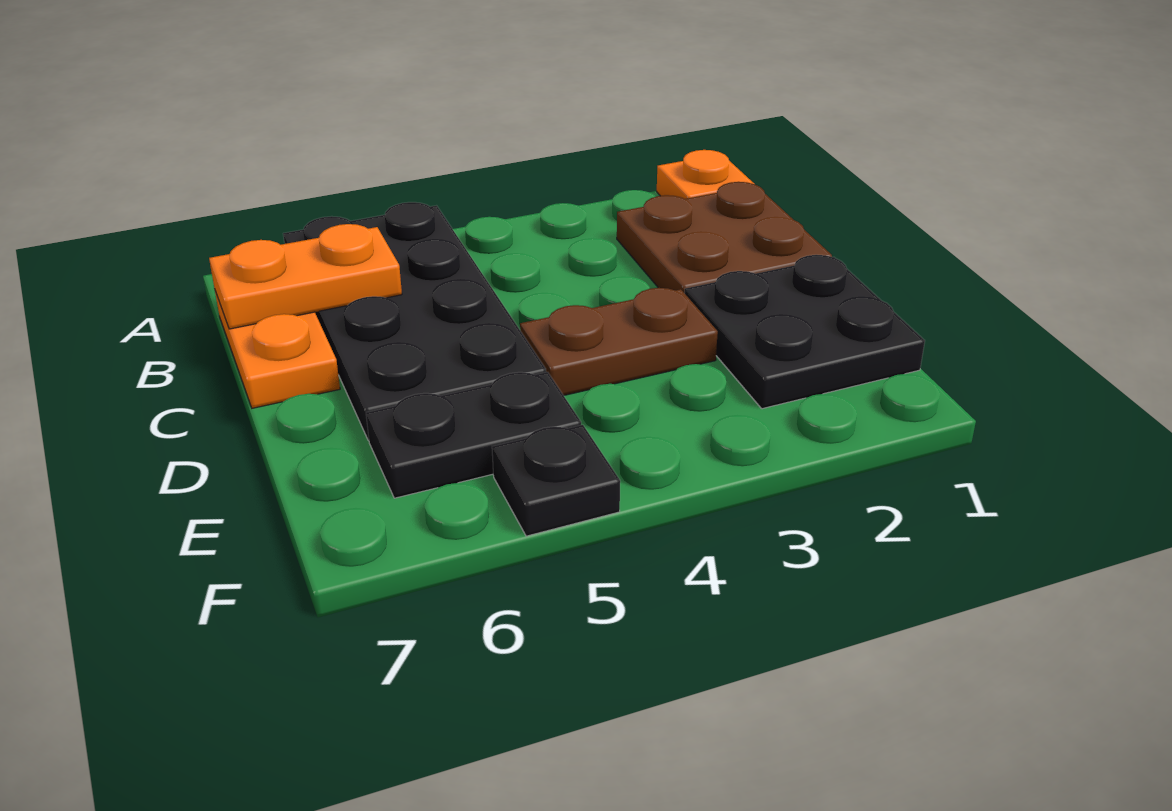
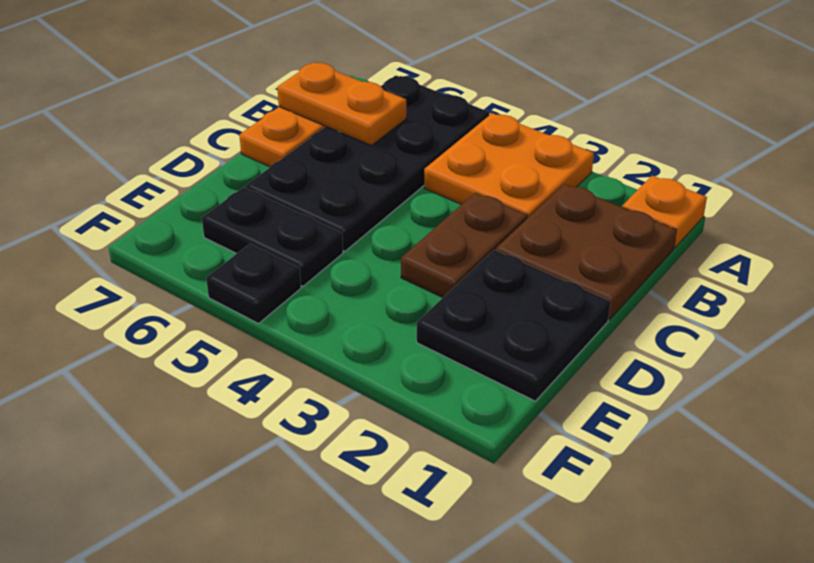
none -> orange plate A3:B4 level 1
brown plate D3:D4 level 1 -> brown plate C3:D3 level 1

